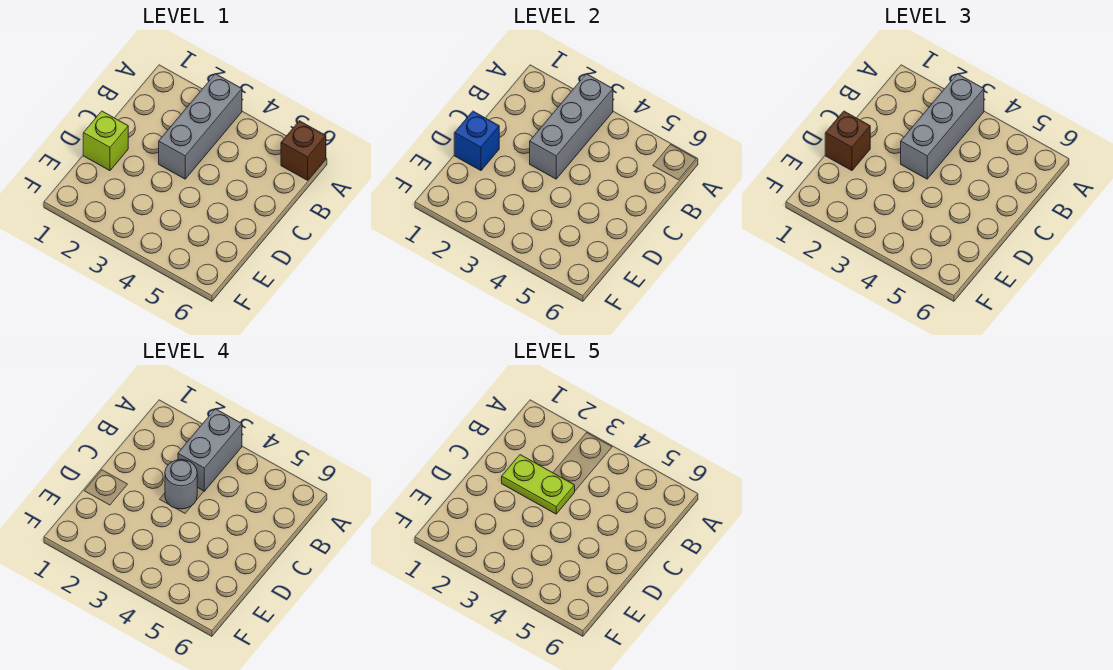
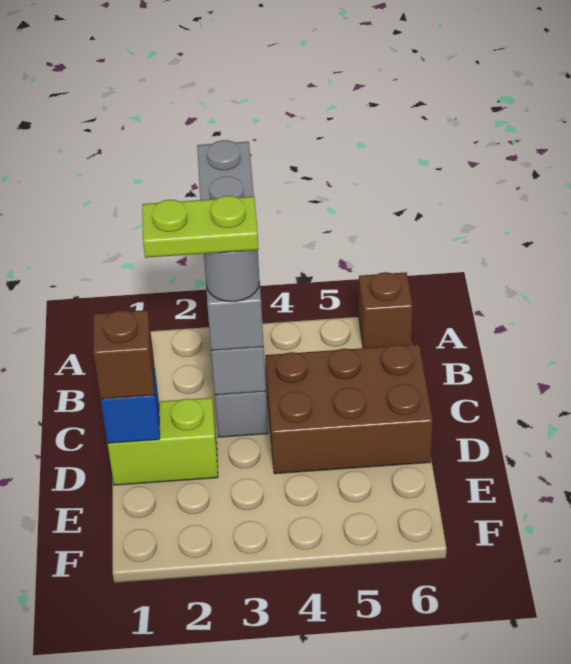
none -> brown brick C4:D6 level 1
lime brick D1 level 1 -> lime brick D1:D2 level 1

